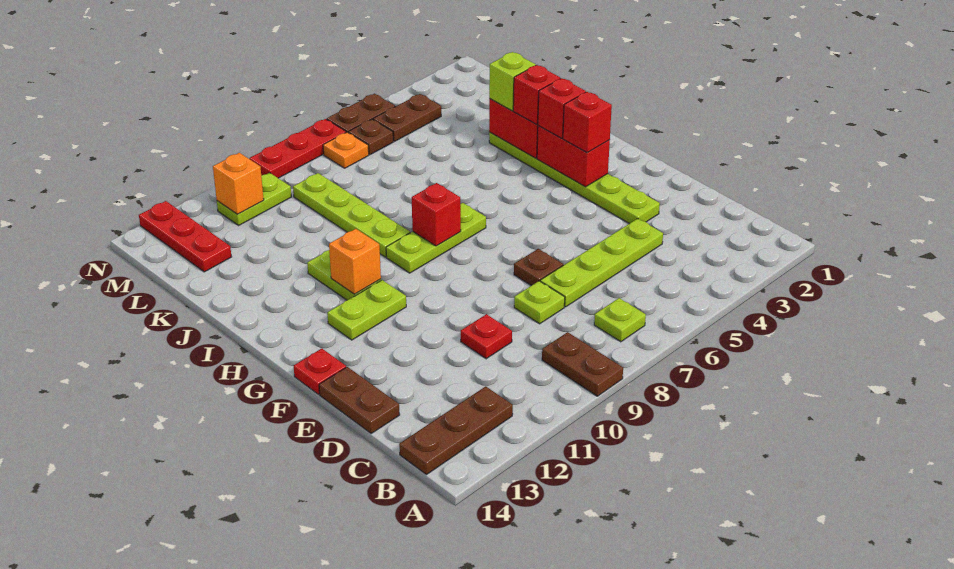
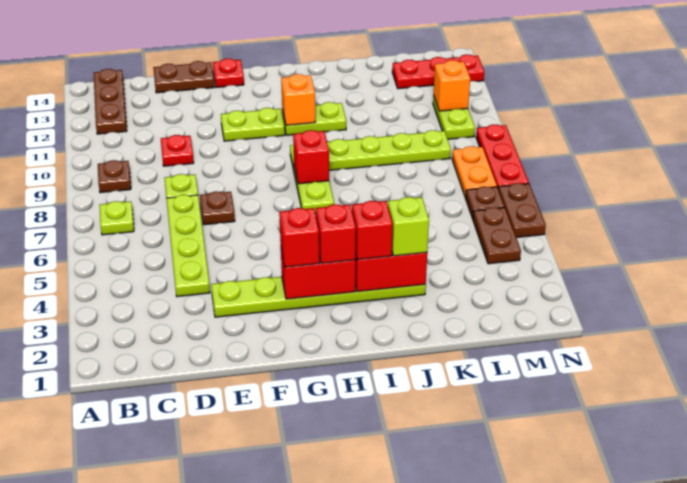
brown plate A9:B9 level 1 -> brown plate B9 level 1
lime plate G11:G12 level 1 -> lime plate F11:G11 level 1
orange plate M7 level 1 -> orange plate M7:M8 level 1

